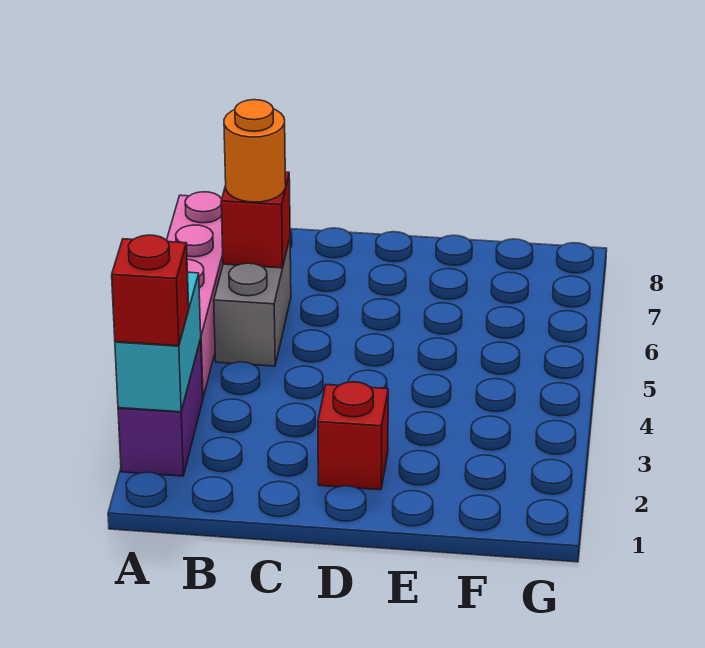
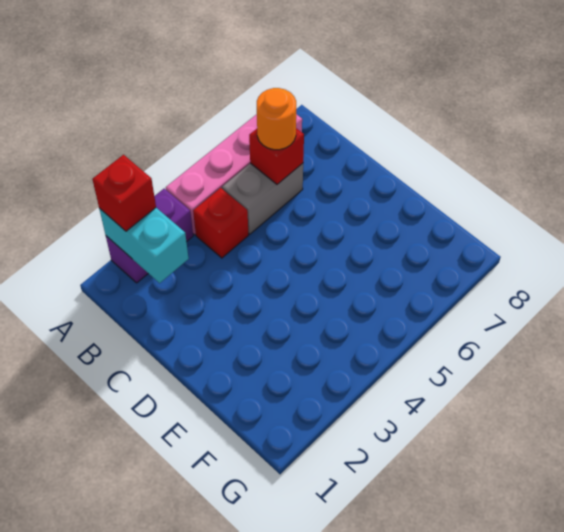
cyan brick A2:A3 level 2 -> cyan brick A2:B2 level 2
red brick D2 level 1 -> red brick B4 level 1

